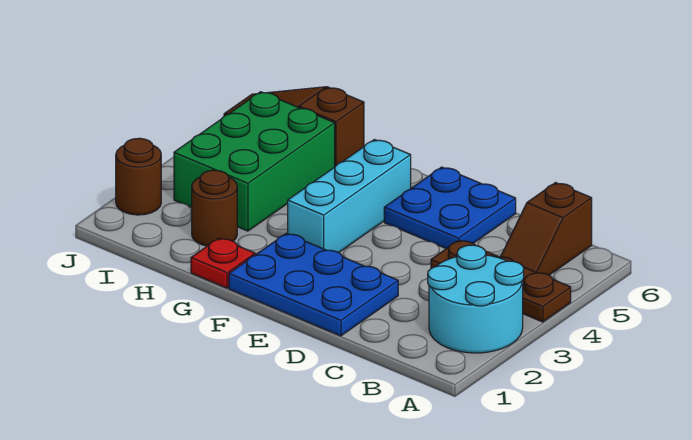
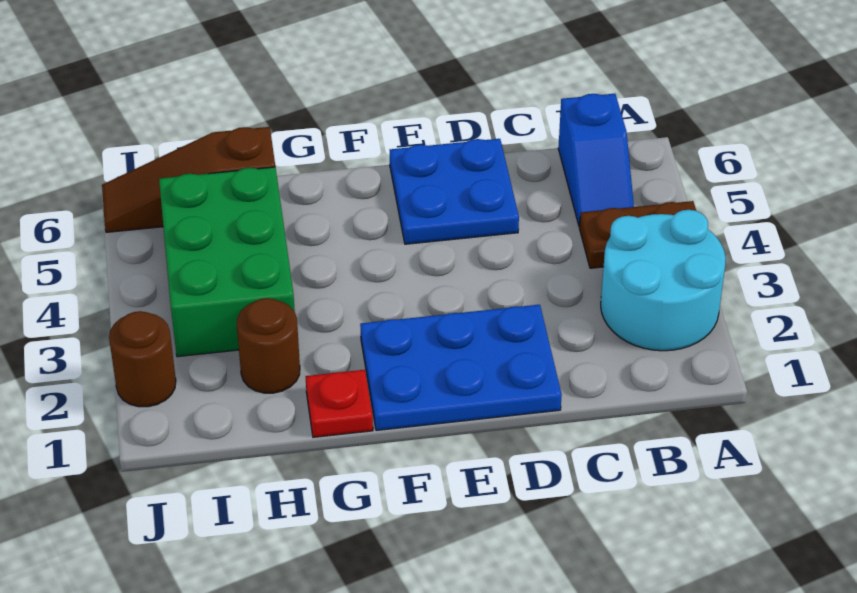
brown plate A4:C4 level 1 -> brown plate A4:B4 level 1
brown slope B5:B6 level 1 top 6 -> blue slope B5:B6 level 1 top 6
cyan brick F3:F5 level 1 -> none

